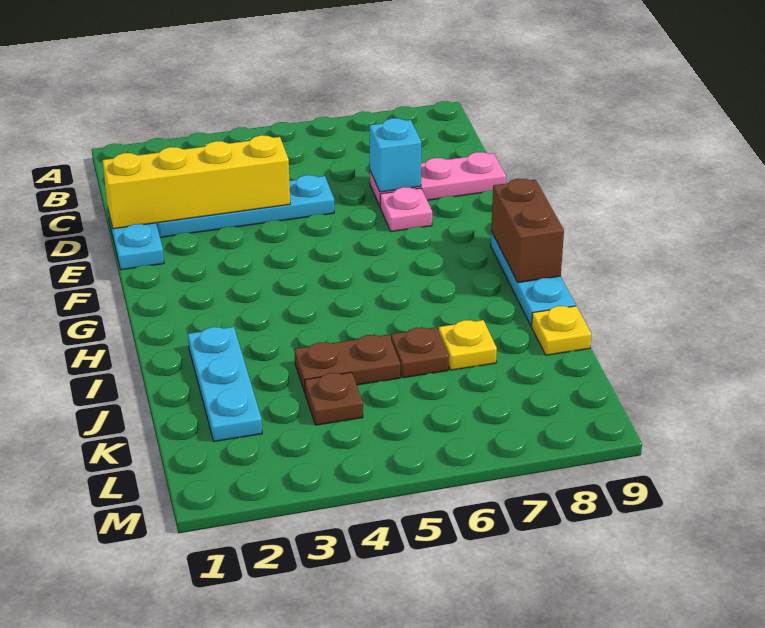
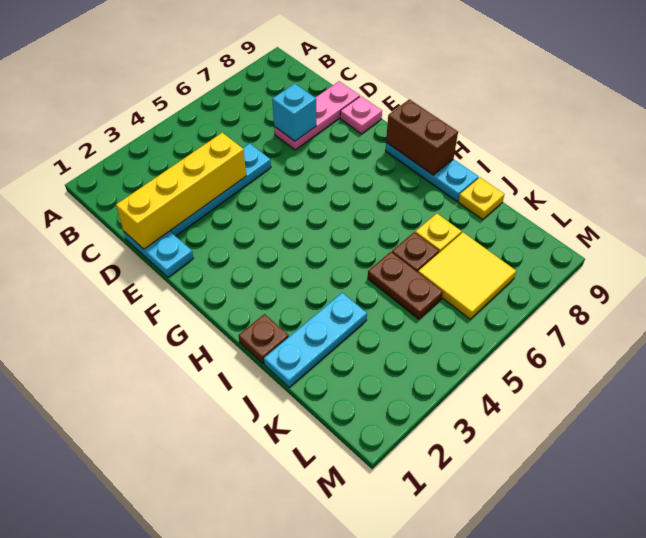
pink plate E7 level 1 -> pink plate E9 level 1
cyan plate I2:K2 level 1 -> cyan plate J1:J3 level 1
brown plate J4:J5 level 1 -> brown plate J5:K5 level 1
brown plate K4 level 1 -> brown plate I1 level 1
none -> yellow tile K6:L7 level 1

